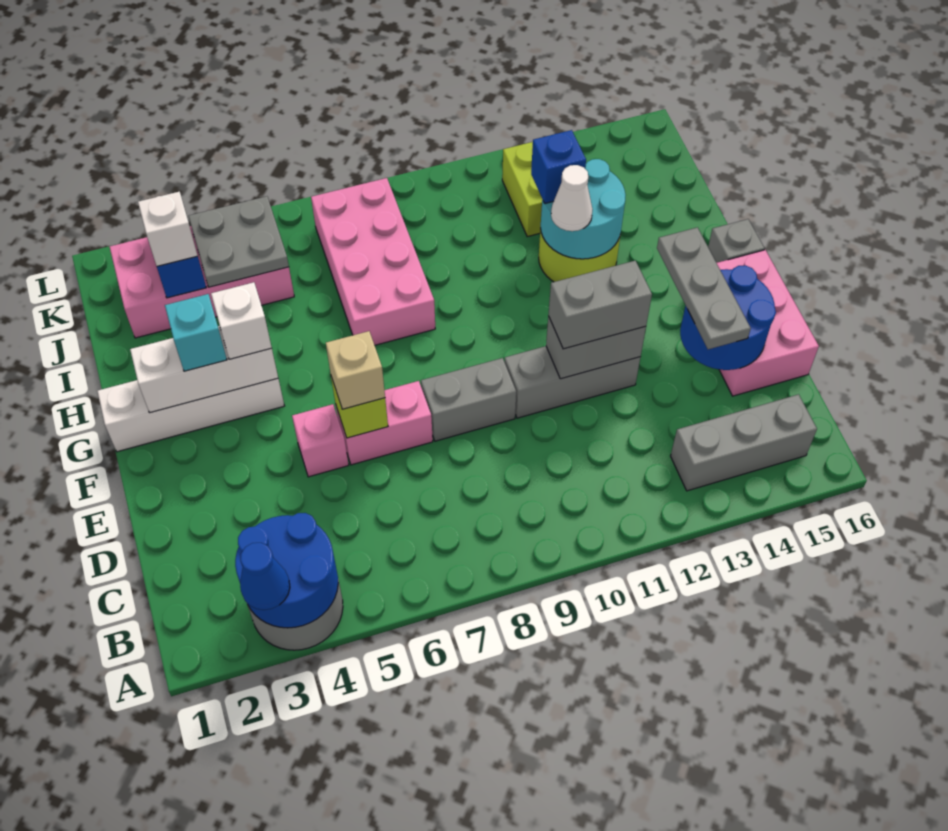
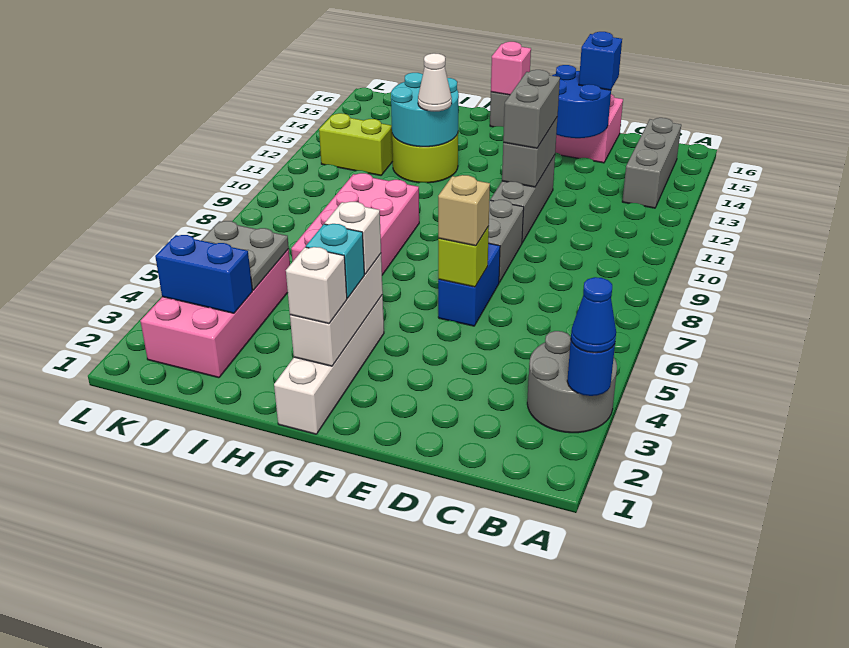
blue round brick A3:B4 level 2 -> blue round brick A3 level 2
grey plate D14:F14 level 3 -> none
pink brick E5 level 1 -> pink brick G16 level 2
pink brick E6:E7 level 1 -> blue brick E6:E7 level 1
pink brick H7:K8 level 1 -> pink brick H6:I9 level 1
blue brick I12 level 3 -> blue brick D15 level 3
white brick J3 level 3 -> white brick G2 level 3

